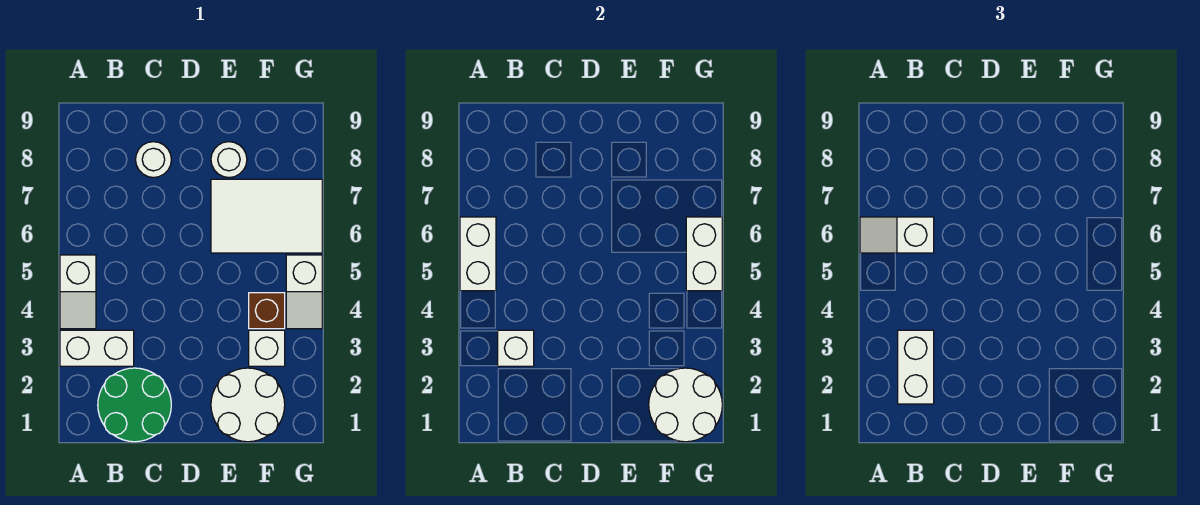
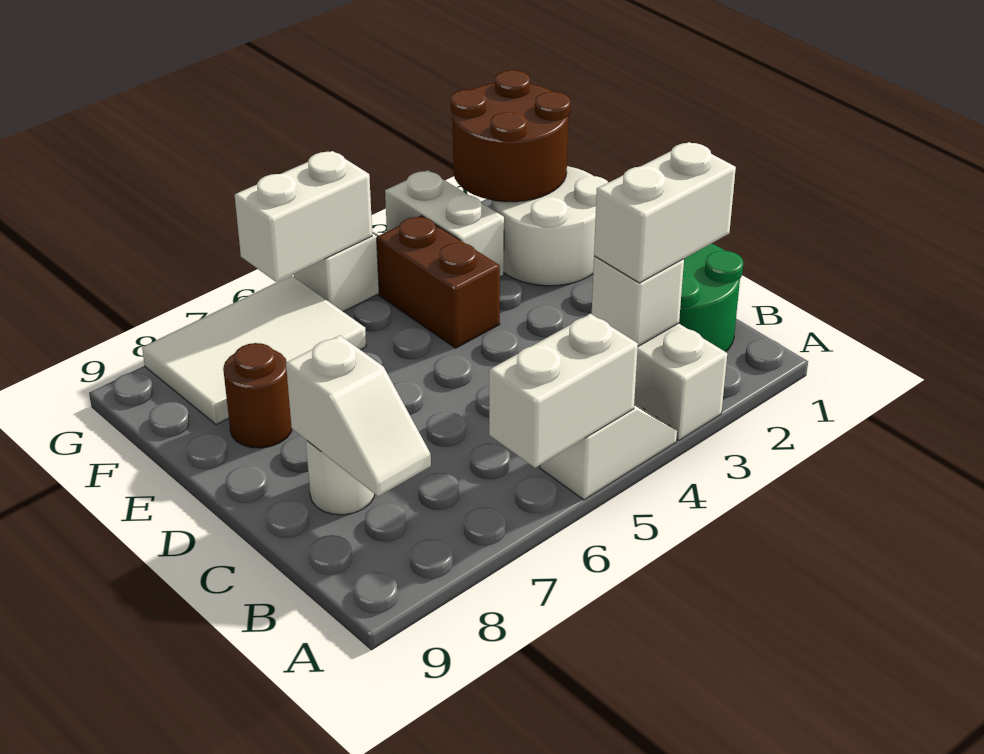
white slope A6:B6 level 3 top B -> white slope B8:C8 level 2 top C
white tile E6:G7 level 1 -> white tile F6:G8 level 1
white round brick E8 level 1 -> brown round brick E8 level 1
white round brick F1:G2 level 2 -> brown round brick F1:G2 level 2
white brick F3 level 1 -> white brick F3:G3 level 1
brown brick F4 level 1 -> brown brick E4:F4 level 1

